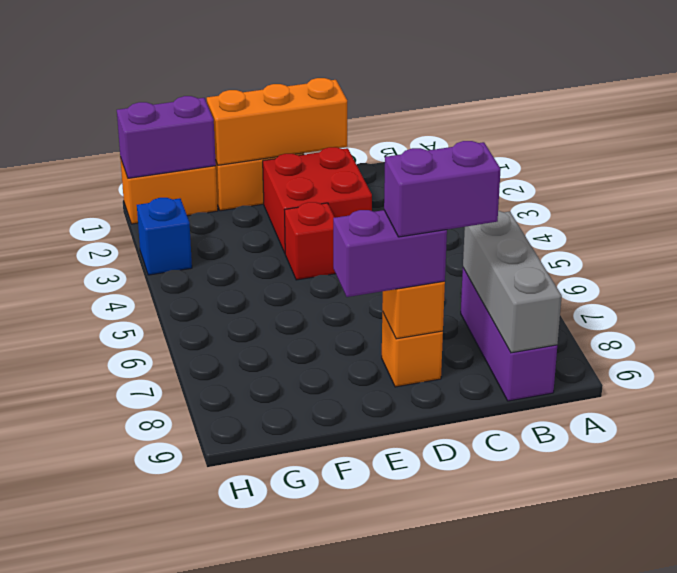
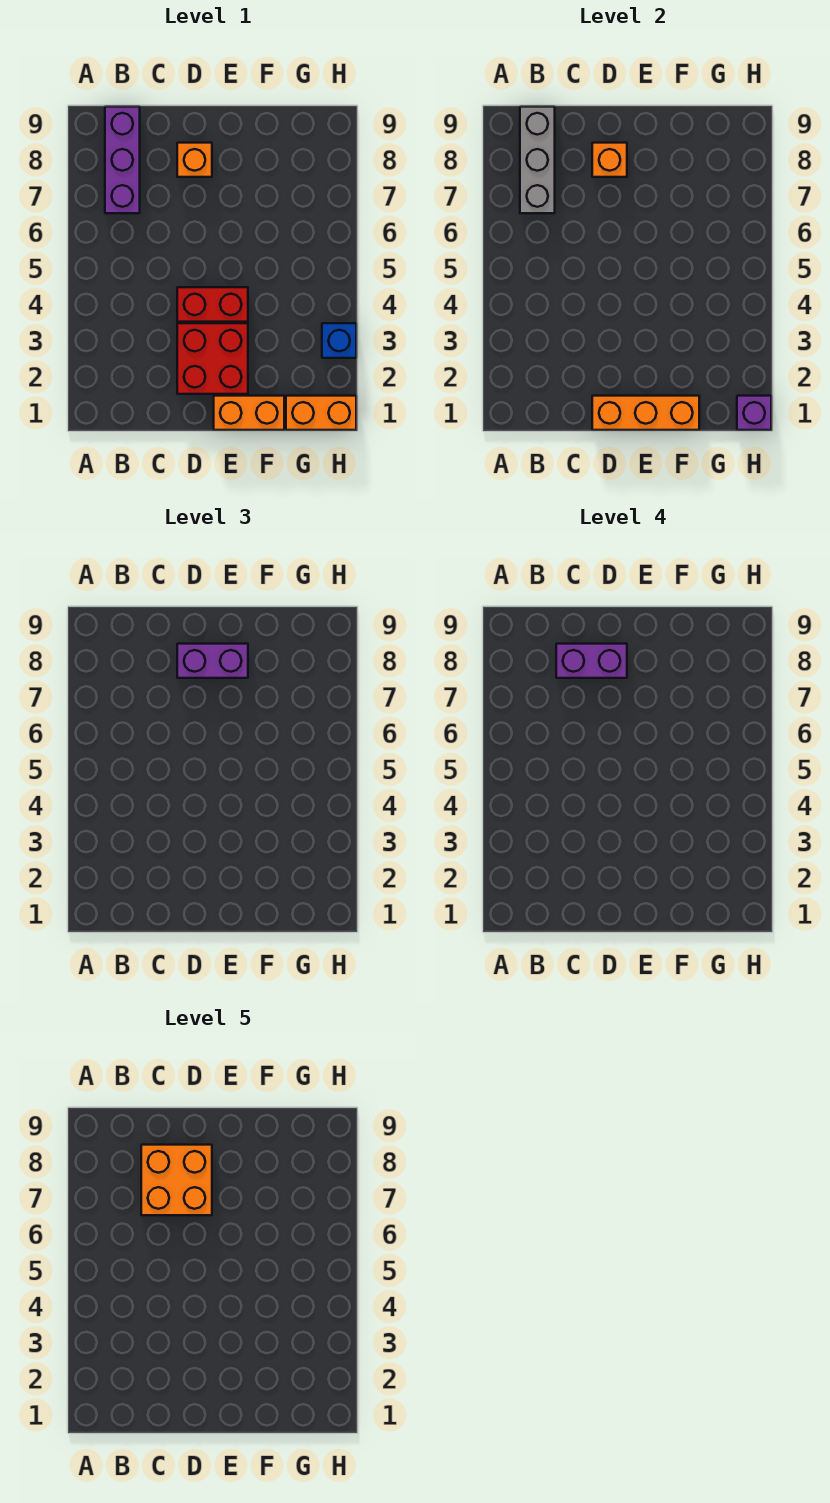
none -> orange brick C7:D8 level 5
red brick E4 level 1 -> red brick D4:E4 level 1
purple brick G1:H1 level 2 -> purple brick H1 level 2

